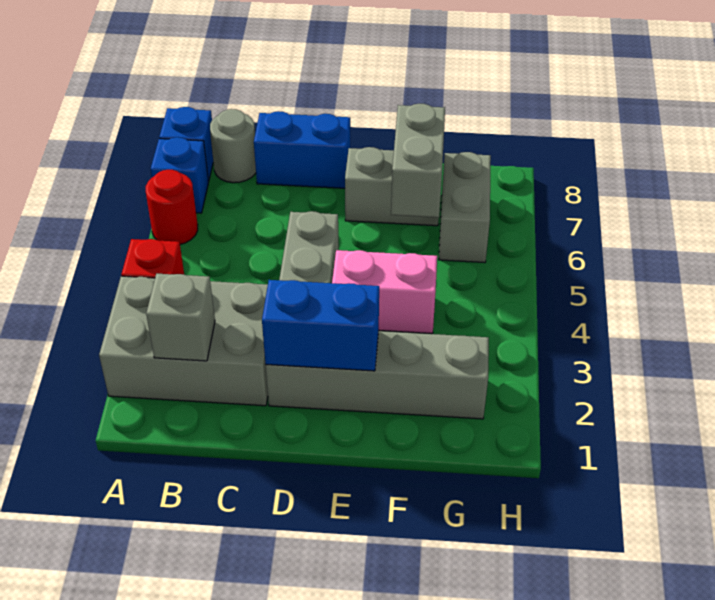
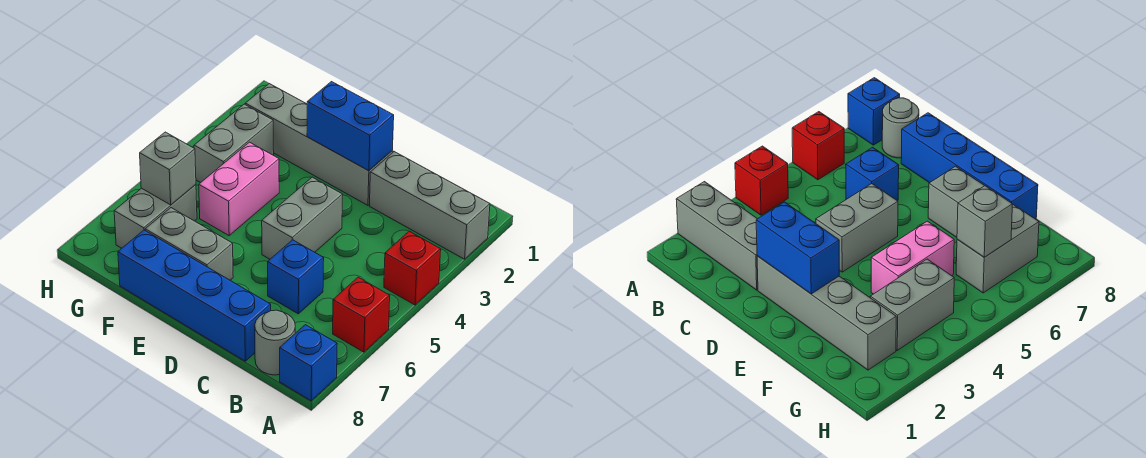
grey brick A2:C3 level 1 -> grey brick A2:C2 level 1
red round brick A6 level 1 -> red brick A6 level 1
blue brick A7 level 1 -> blue brick C6 level 1
grey brick B2 level 2 -> grey brick G6 level 2
blue brick C8:D8 level 1 -> blue brick C8:F8 level 1
pink brick E4:F4 level 1 -> pink brick F4:F5 level 1
grey brick F6:F7 level 2 -> grey brick G3:G4 level 1

